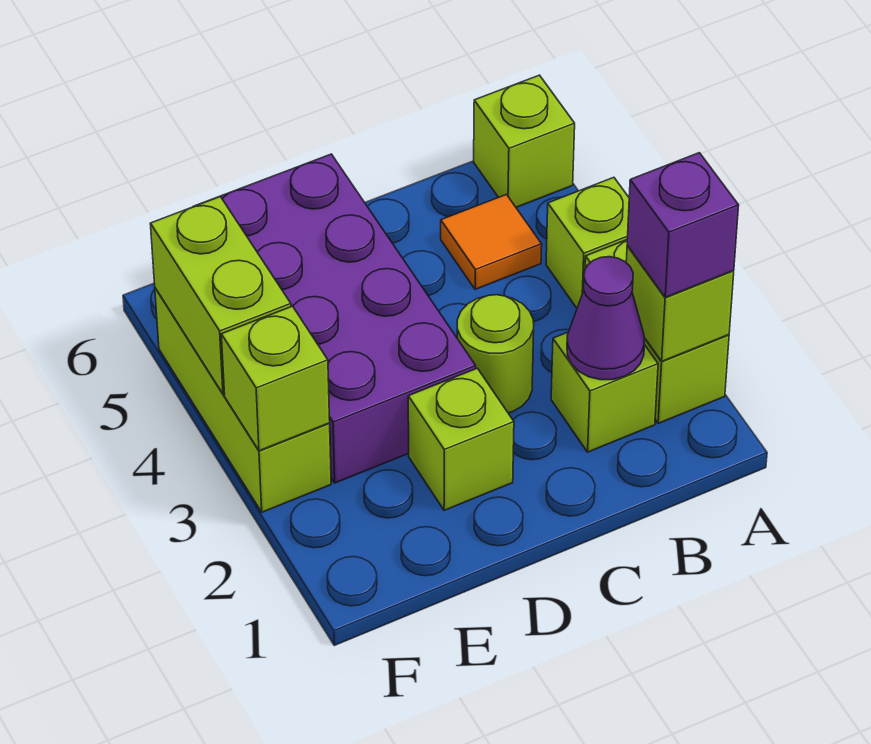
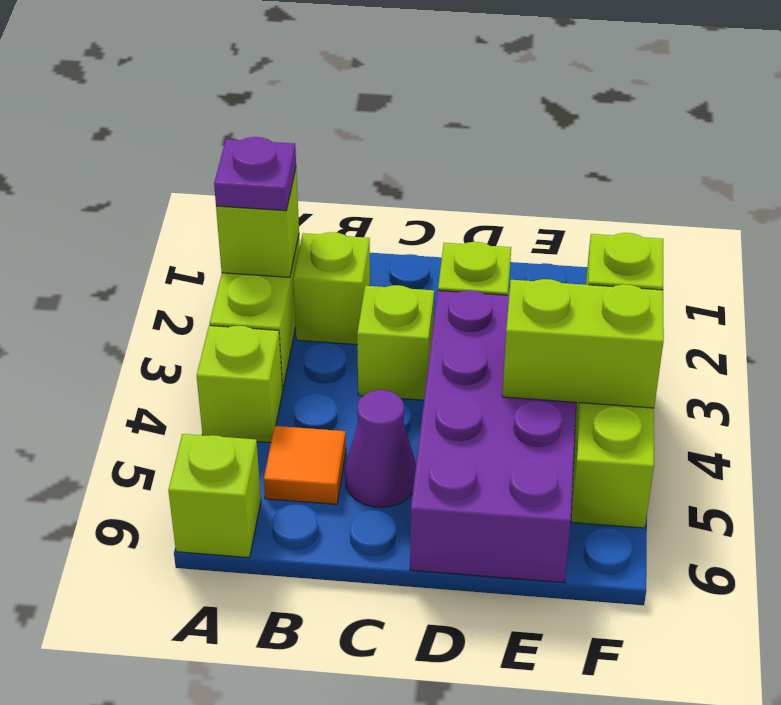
purple brick A2 level 3 -> purple plate A2 level 3
purple cone B2 level 2 -> purple cone C5 level 1
lime round brick C3 level 1 -> lime brick C3 level 1
lime brick F4:F5 level 2 -> lime brick E4:F4 level 2

